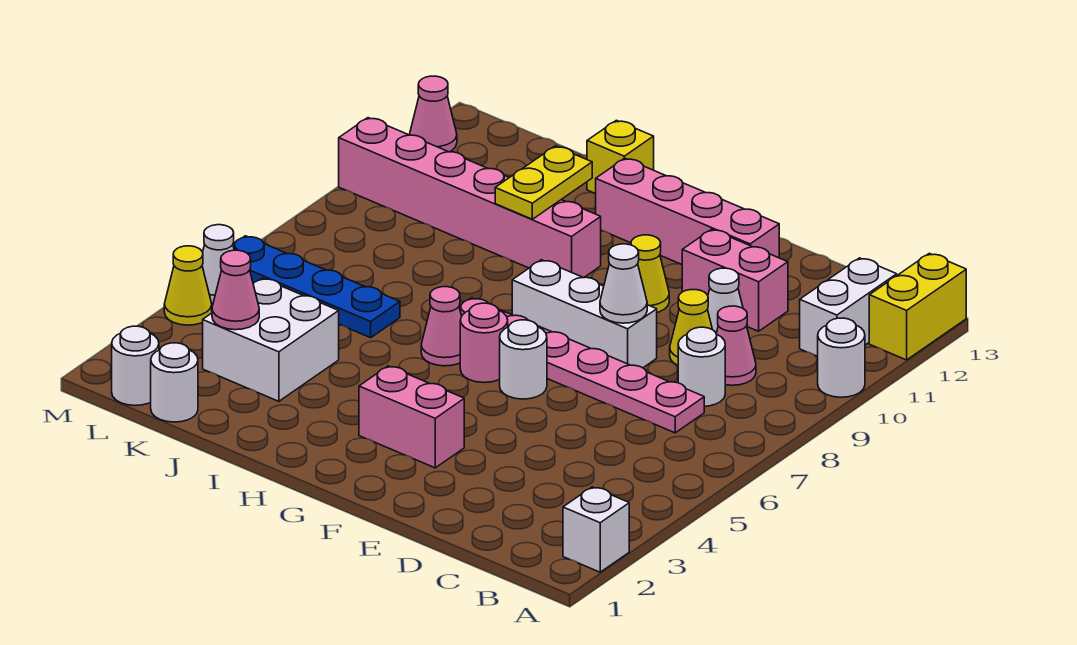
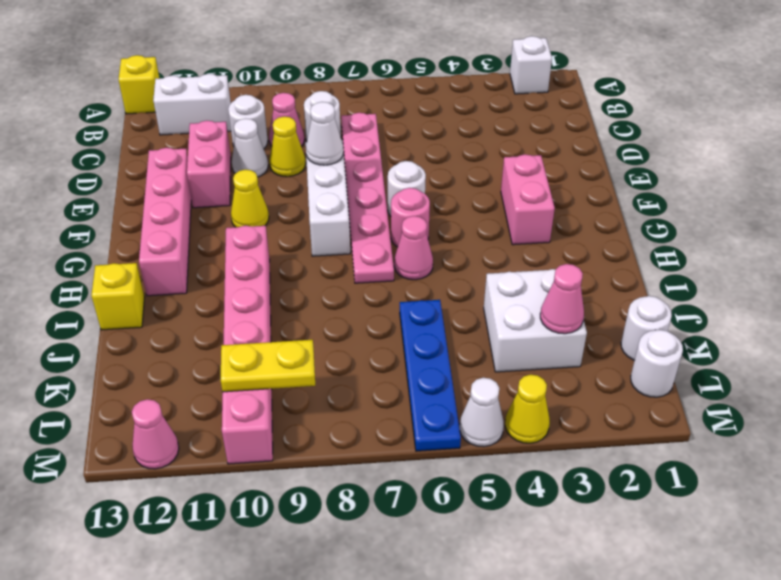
white round brick A10 level 1 -> white round brick C10 level 1
yellow brick A12:A13 level 1 -> yellow brick A13 level 1
yellow plate I10:I11 level 2 -> yellow plate L9:L10 level 2

